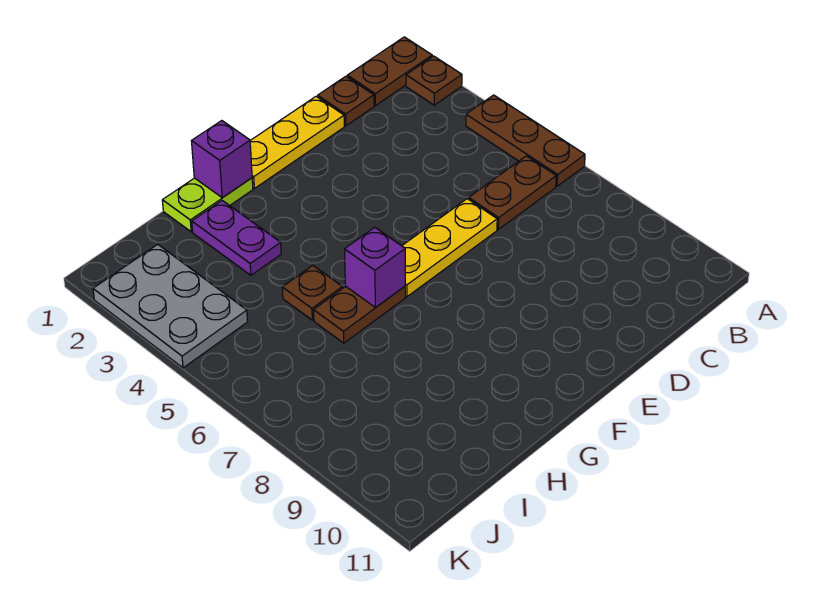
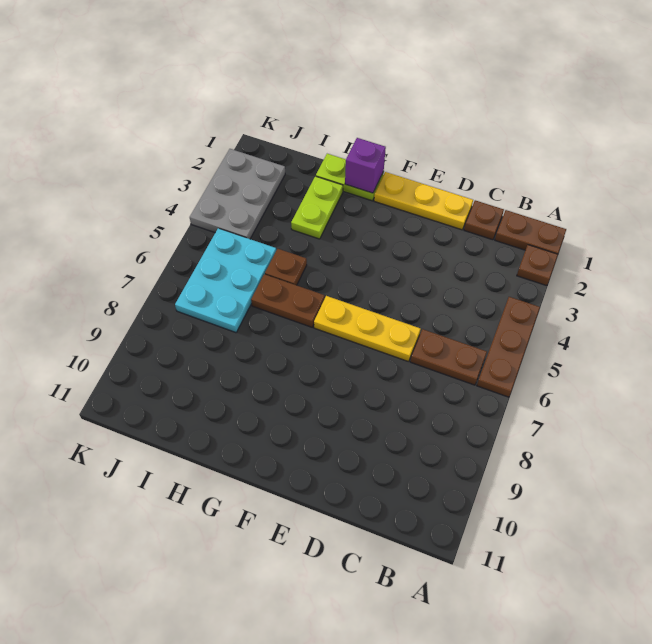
purple brick G6 level 2 -> none
purple plate H2:H3 level 1 -> lime plate H2:H3 level 1
none -> cyan plate I5:J7 level 1

